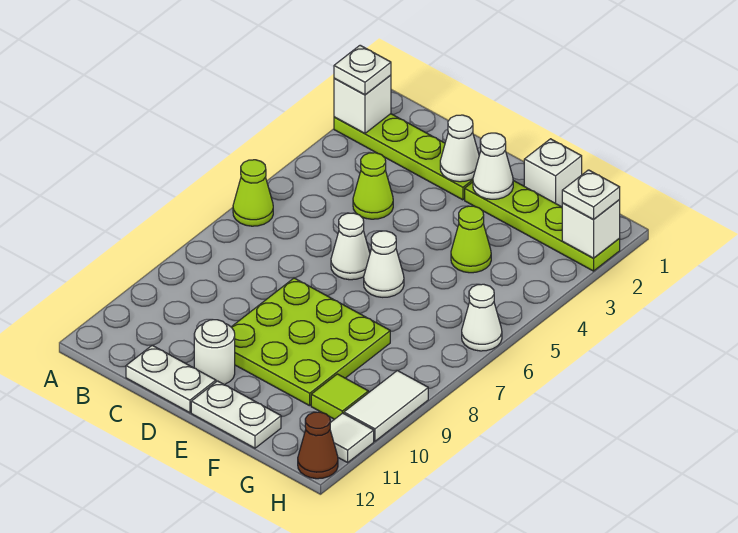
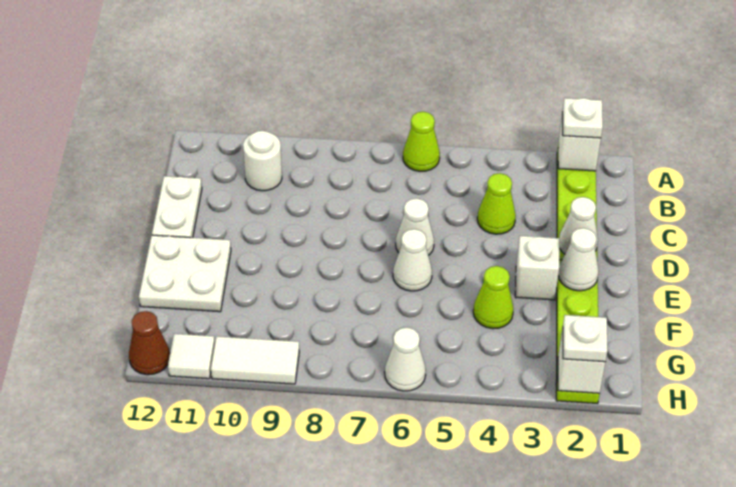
lime plate D8:F10 level 1 -> none
white round brick D11 level 1 -> white round brick B10 level 1
white plate E12:F12 level 1 -> white plate E11:F12 level 1
white brick F1 level 1 -> white brick E3 level 1
lime tile G10 level 1 -> none

